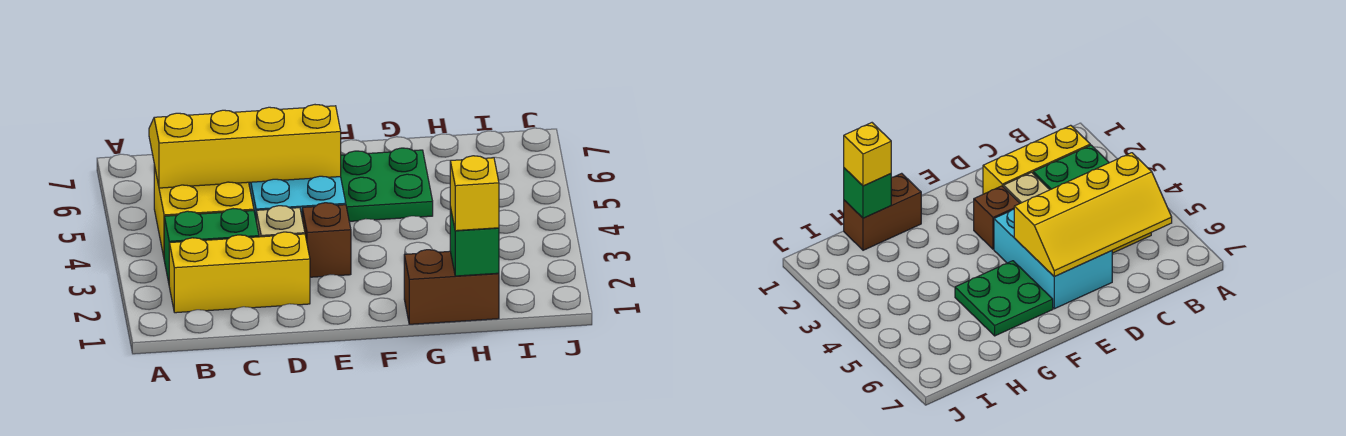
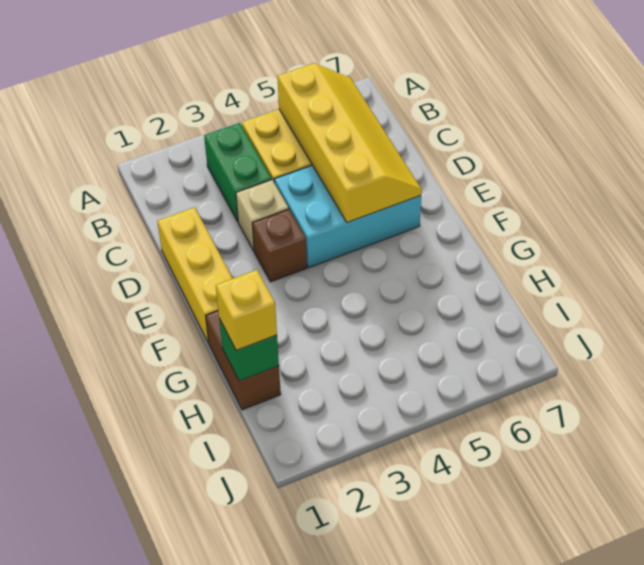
yellow brick B2:D2 level 1 -> yellow brick D1:F1 level 1
green plate F5:G6 level 1 -> none

